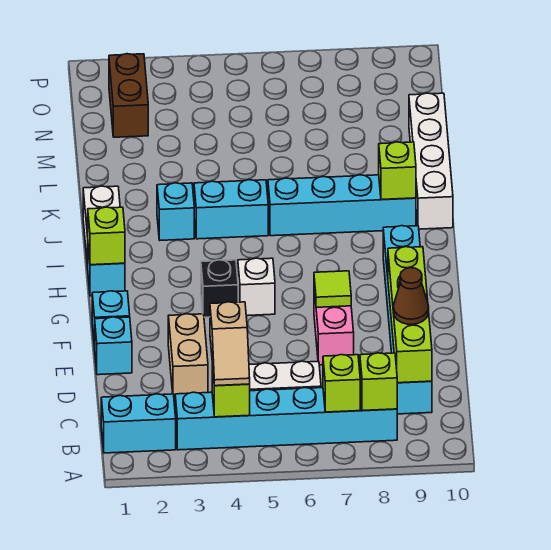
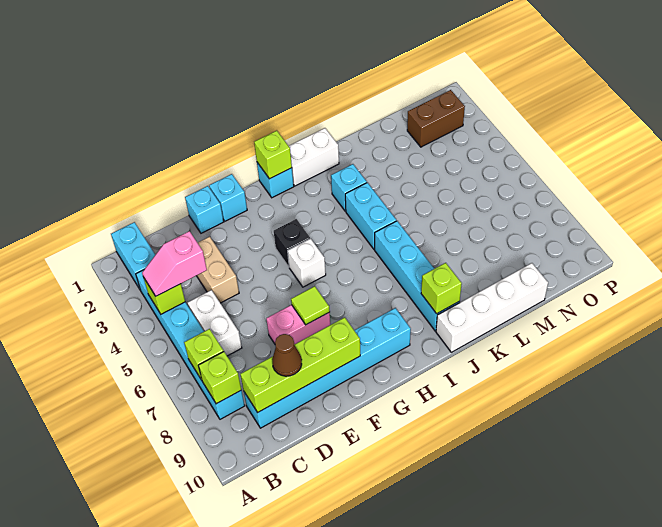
tan slope B4:C4 level 3 top C -> pink slope B4:C4 level 3 top C
tan brick D3:E3 level 1 -> tan brick D3:D4 level 1

